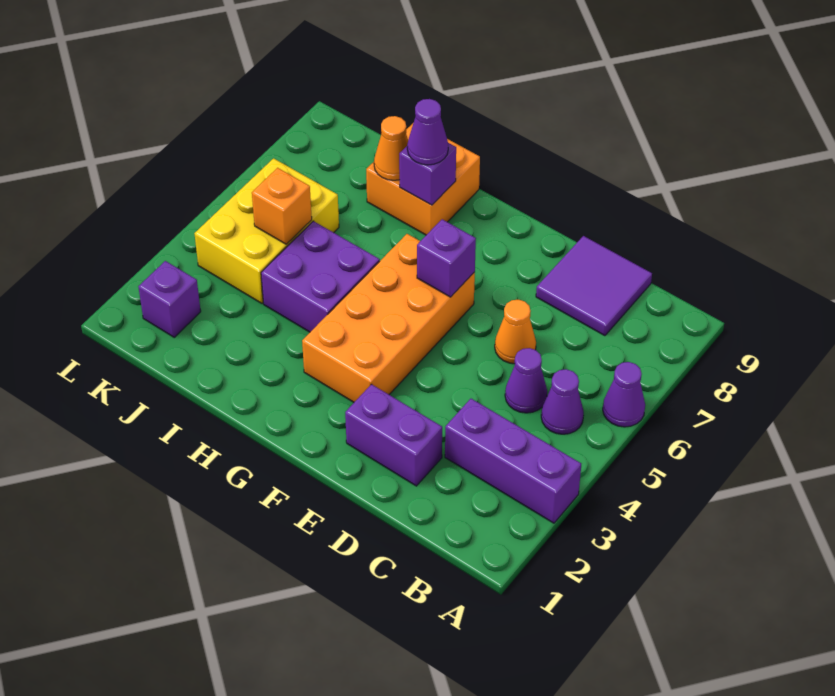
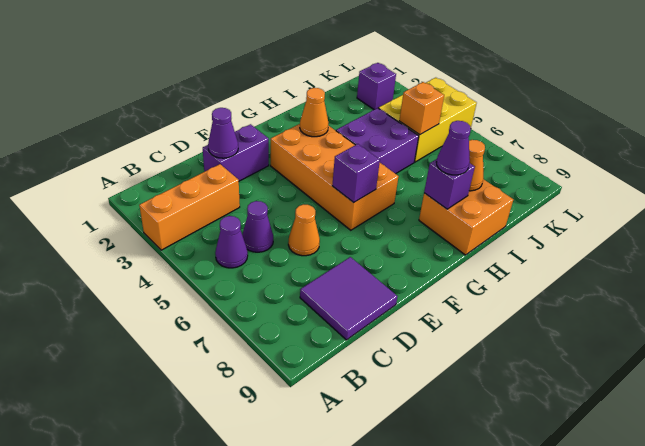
purple brick A3:C3 level 1 -> orange brick A3:C3 level 1
purple cone A6 level 1 -> purple cone D2 level 2
none -> orange cone G3 level 2
yellow brick J4:K6 level 1 -> yellow brick J4:L5 level 1

